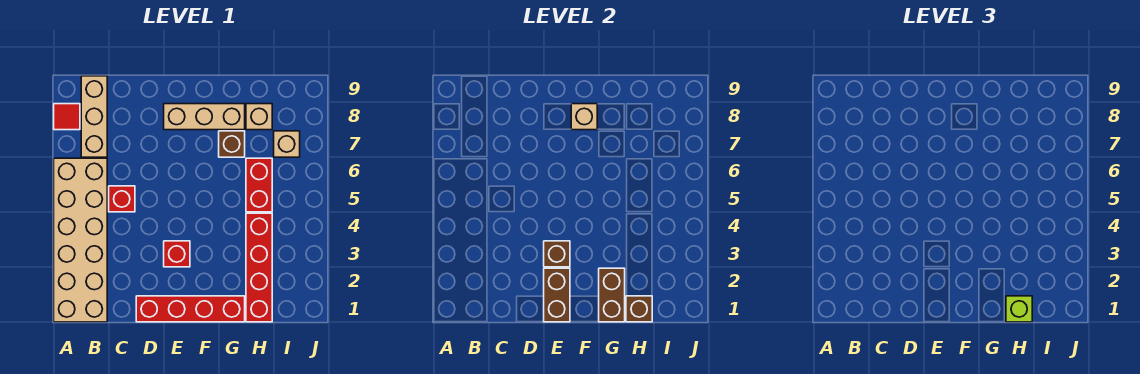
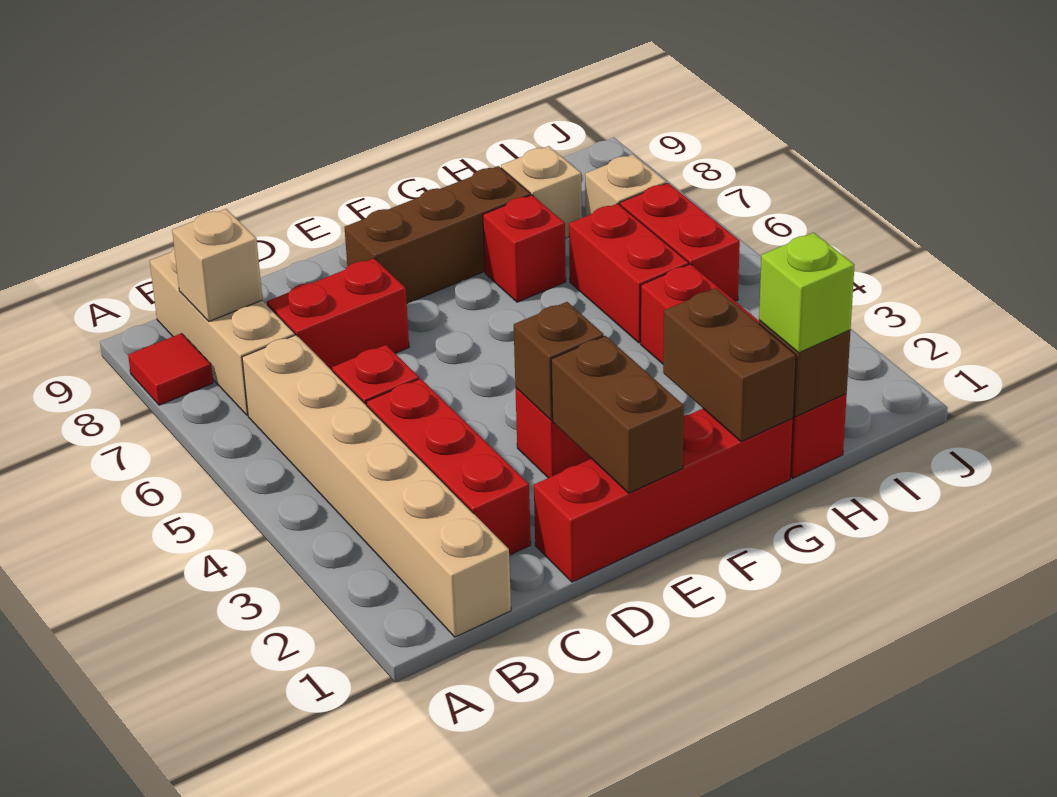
tan brick A1:B6 level 1 -> tan brick B1:B6 level 1
none -> red brick C2:C4 level 1
none -> red brick C7:D7 level 1
tan brick E8:G8 level 1 -> brown brick E8:G8 level 1
tan brick F8 level 2 -> tan brick B8 level 2
brown brick G7 level 1 -> red brick G7 level 1
none -> red brick I5:I6 level 1

